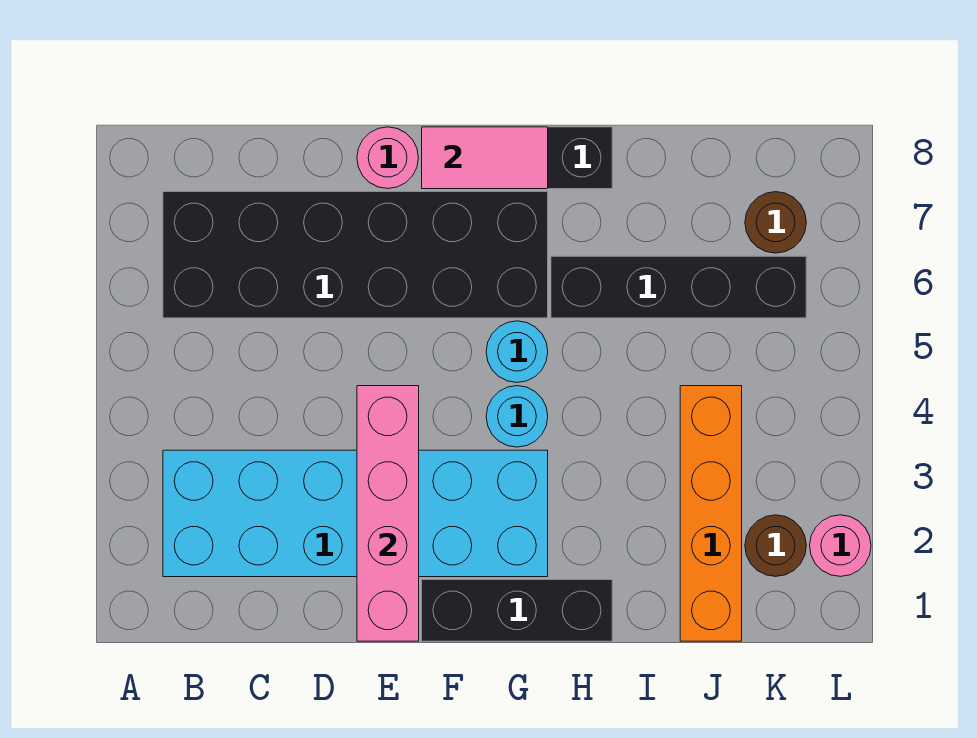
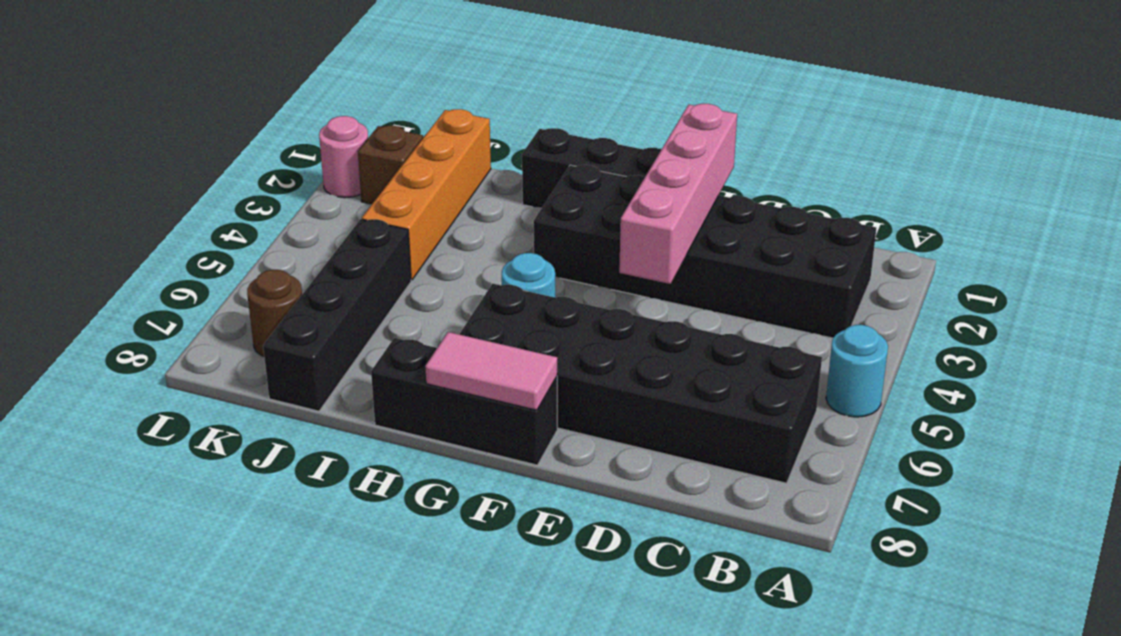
cyan brick B2:G3 level 1 -> black brick B2:G3 level 1
pink round brick E8 level 1 -> none
cyan round brick G4 level 1 -> cyan round brick A5 level 1
black brick H6:K6 level 1 -> black brick J5:J8 level 1
brown round brick K2 level 1 -> brown brick K2 level 1

